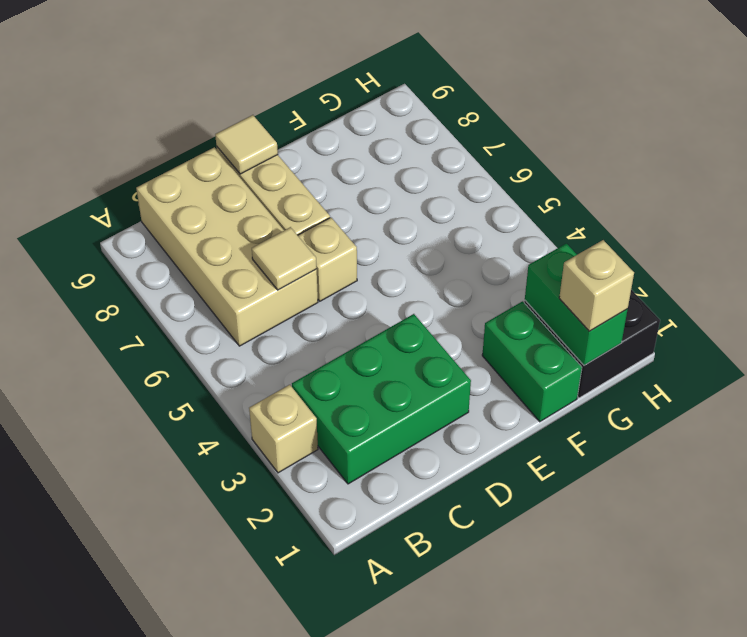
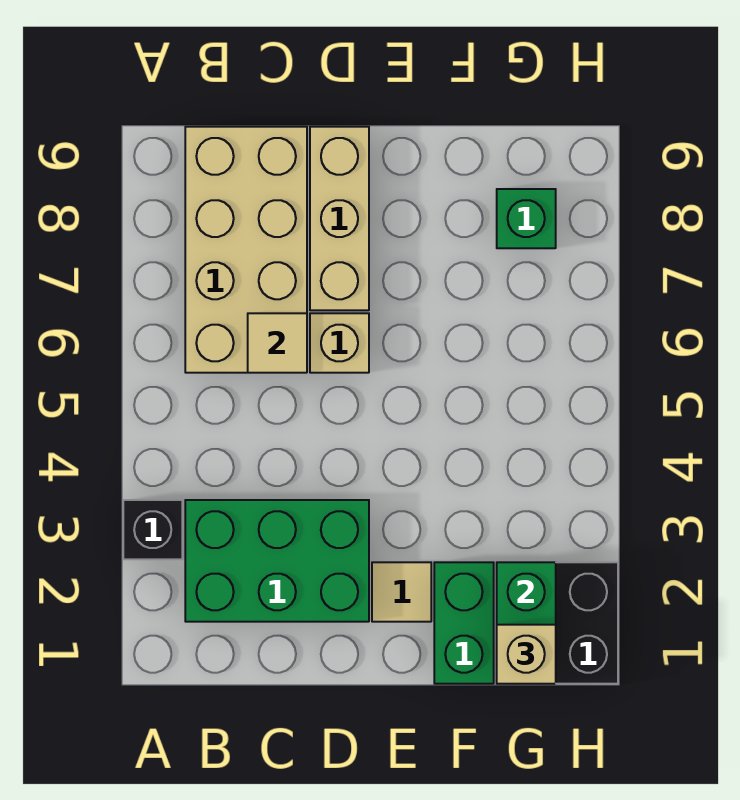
tan brick A3 level 1 -> black brick A3 level 1
tan tile D9 level 2 -> tan tile E2 level 1
none -> green brick G8 level 1

